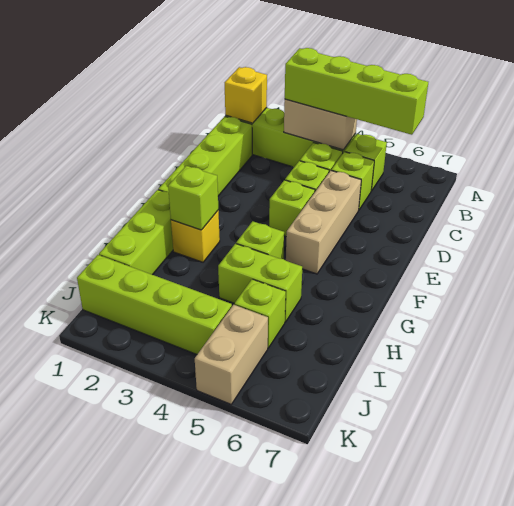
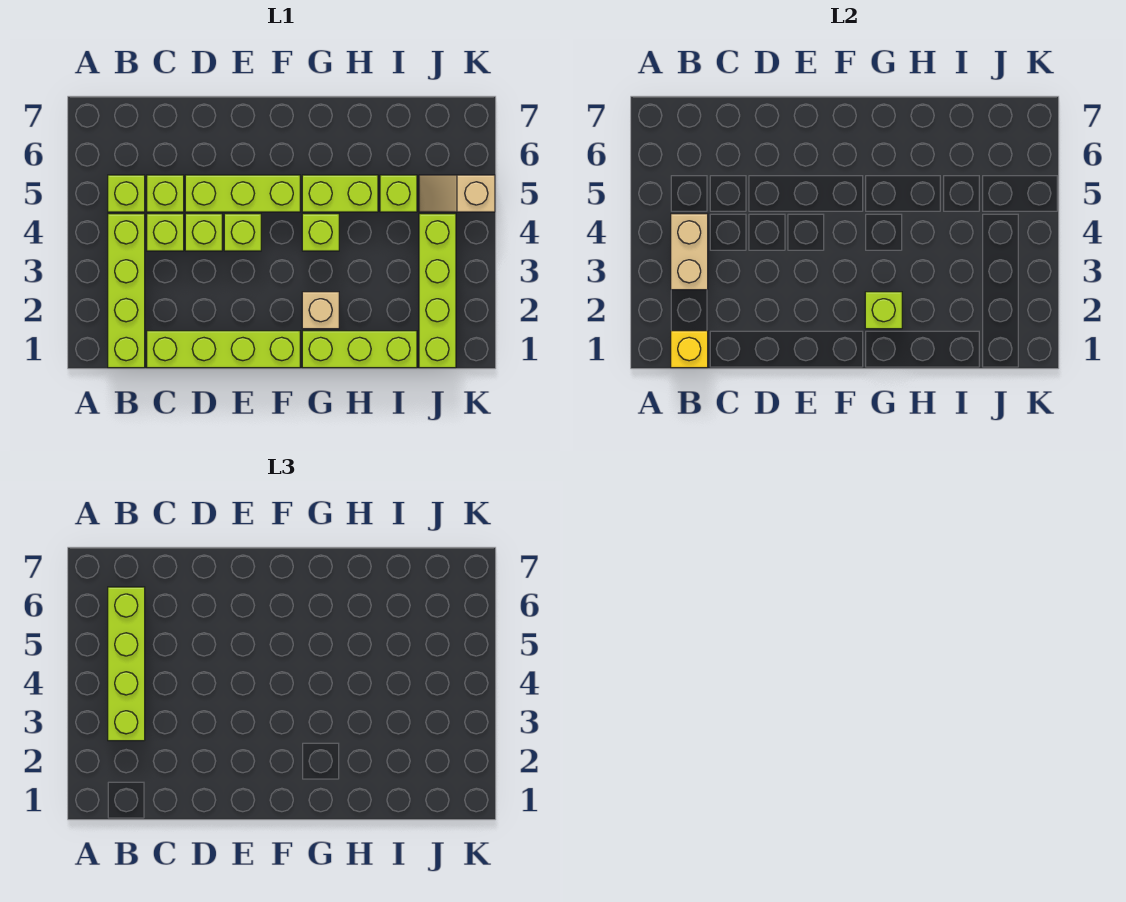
tan brick D5:F5 level 1 -> lime brick D5:F5 level 1
yellow brick G2 level 1 -> tan brick G2 level 1
lime brick H4:H5 level 1 -> lime brick G5:H5 level 1
tan brick J5:K5 level 1 -> tan slope J5:K5 level 1 top K

